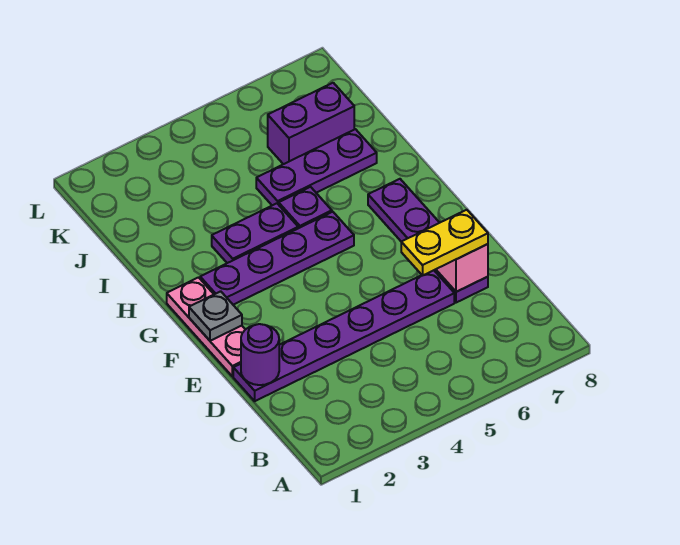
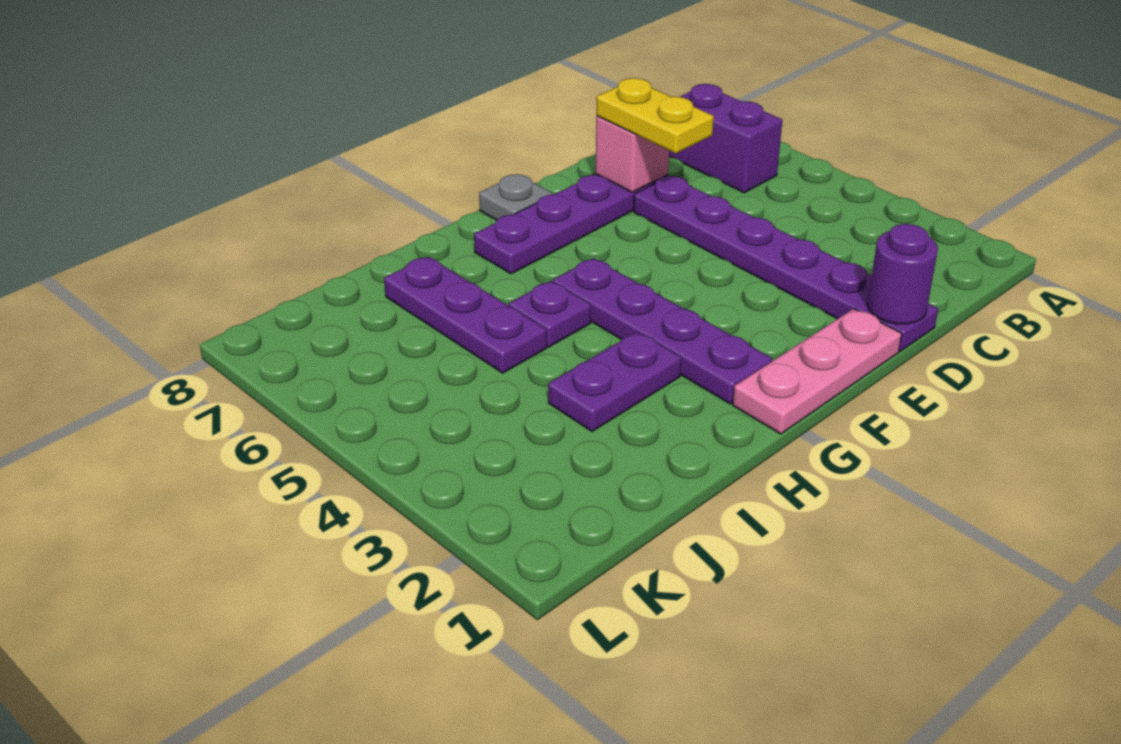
grey plate F1 level 2 -> grey plate F8 level 1
purple plate H3:H4 level 1 -> purple plate H3:I3 level 1
purple brick J6:J7 level 1 -> purple brick B6:B7 level 1

